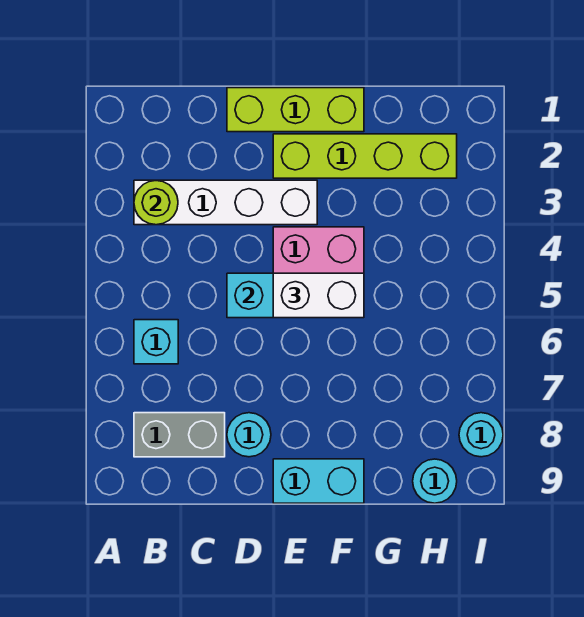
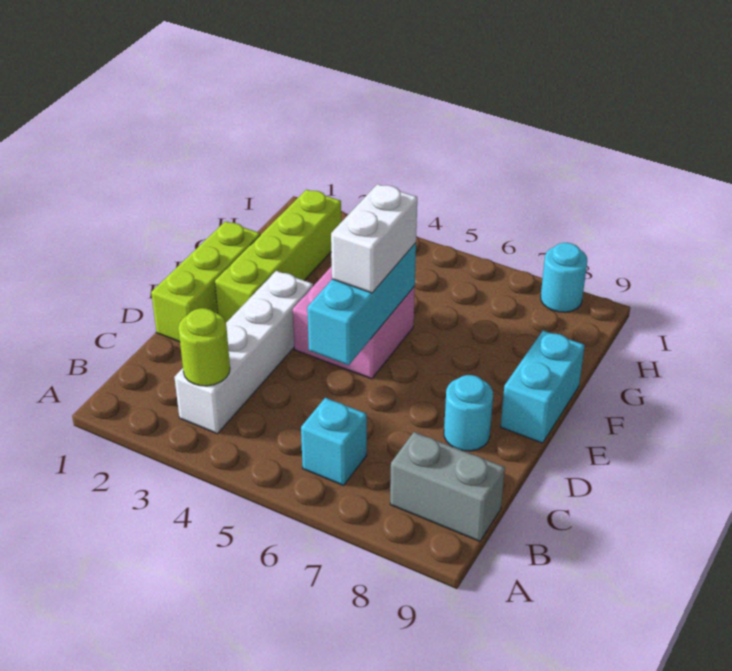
grey brick B8:C8 level 1 -> grey brick B8:B9 level 1
cyan round brick H9 level 1 -> none

